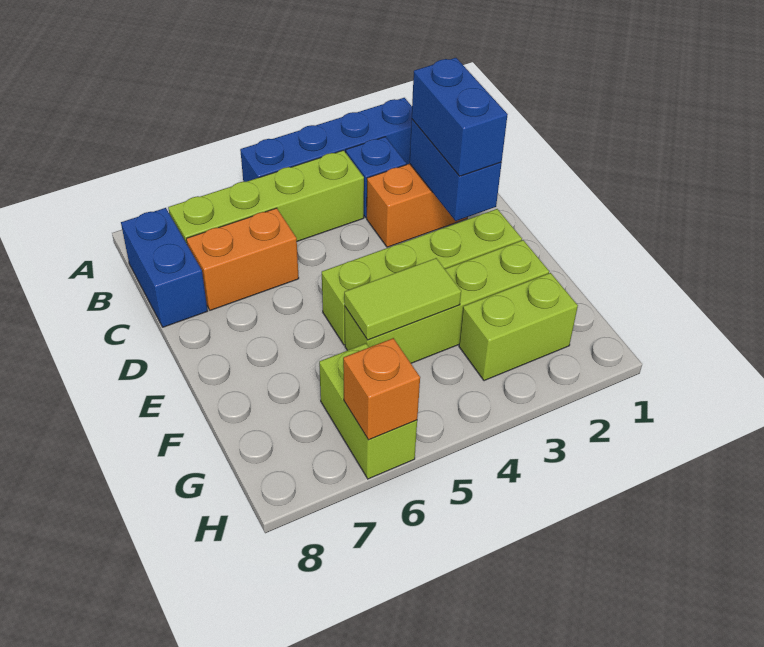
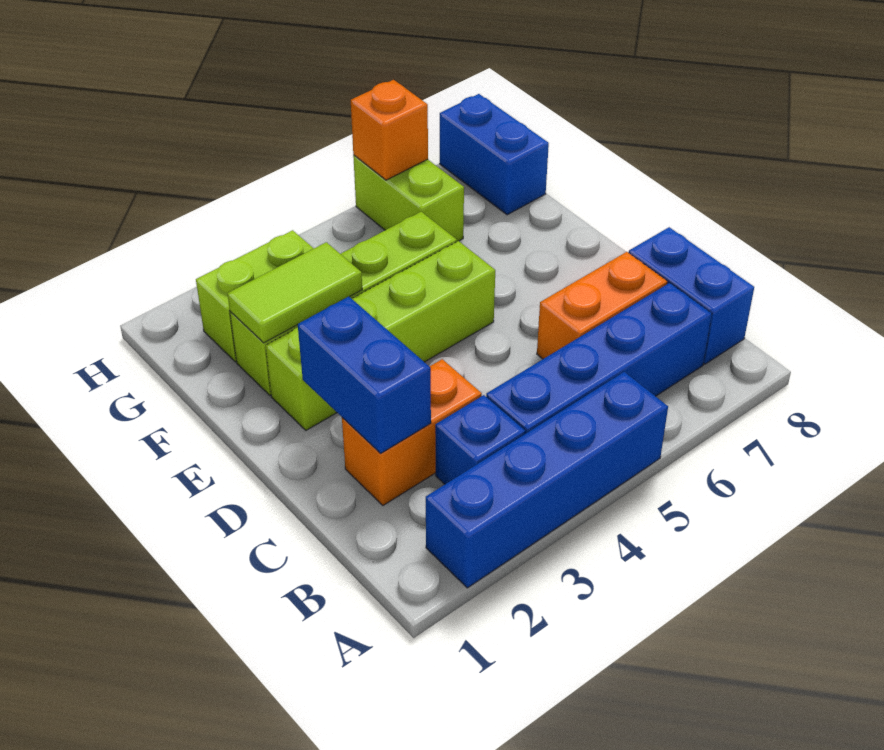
lime brick B4:B7 level 1 -> blue brick B4:B7 level 1
blue brick C2:D2 level 3 -> blue brick G8:H8 level 1
lime tile F4:F5 level 2 -> lime tile F2:F3 level 2

